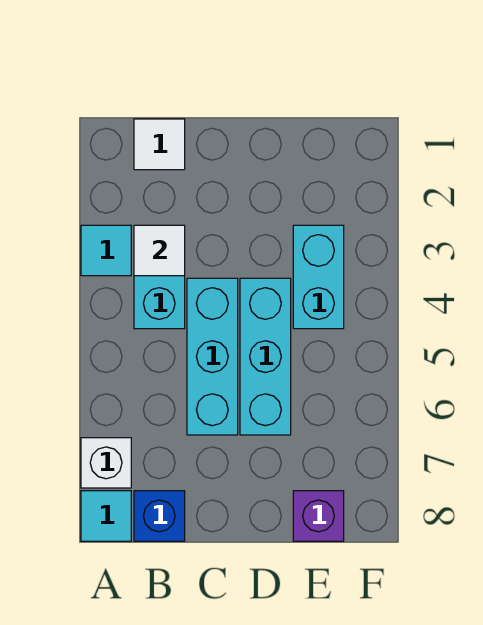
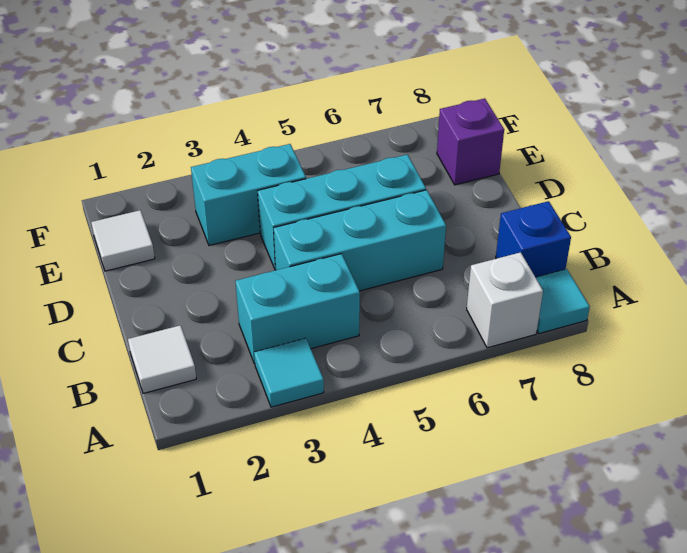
white tile B3 level 2 -> white tile E1 level 1

